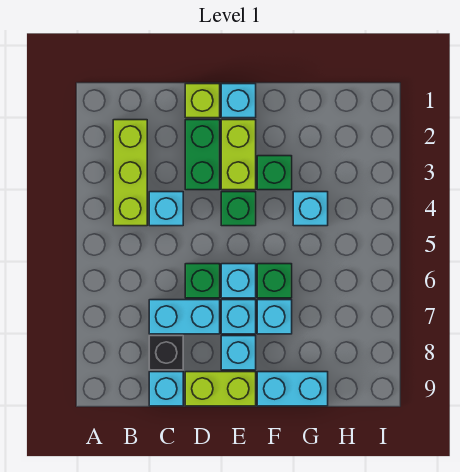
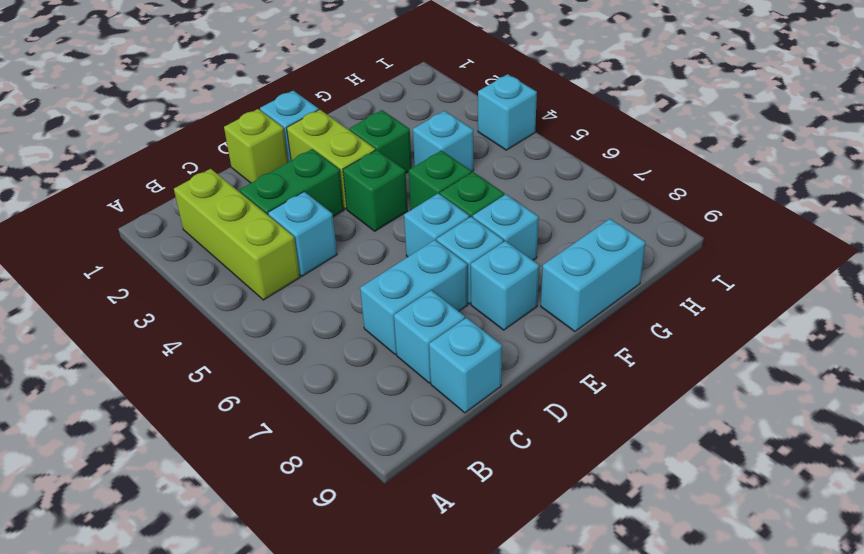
black brick C8 level 1 -> cyan brick C8 level 1
green brick D2:D3 level 1 -> green brick C3:D3 level 1
green brick D6 level 1 -> green brick F5 level 1
lime brick D9:E9 level 1 -> none
none -> cyan brick I4 level 1

